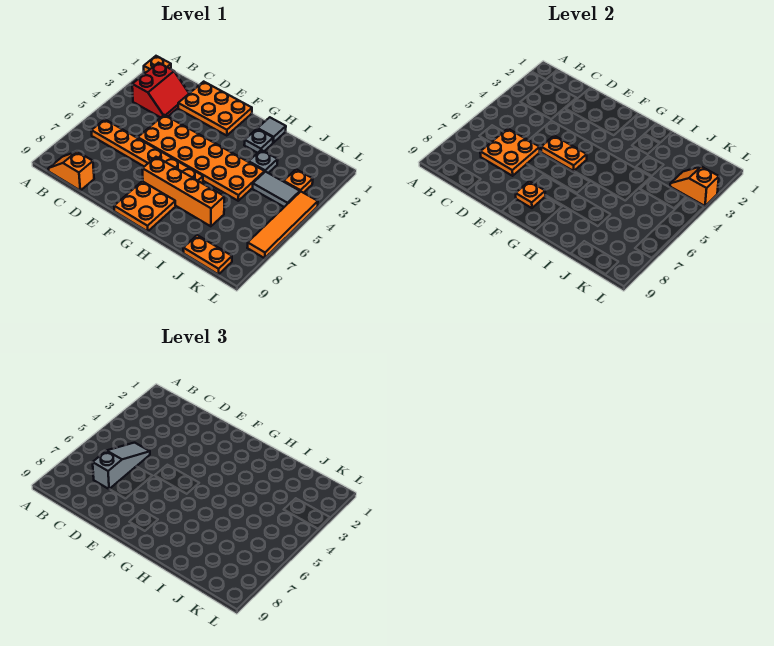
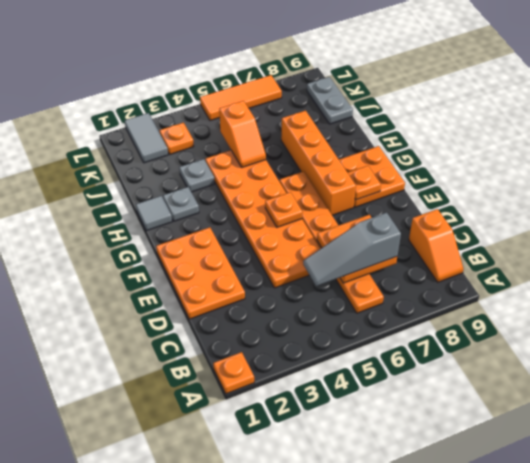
red slope B2:C3 level 1 top B -> none
orange plate E5:F5 level 2 -> orange plate F5 level 2
grey tile J4:K4 level 1 -> grey tile K2:L2 level 1
orange plate J9:K9 level 1 -> grey plate J9:K9 level 1
orange slope K3:L3 level 2 top L -> orange slope I5:J5 level 2 top J
orange tile L4:L7 level 1 -> orange tile L5:L7 level 1

